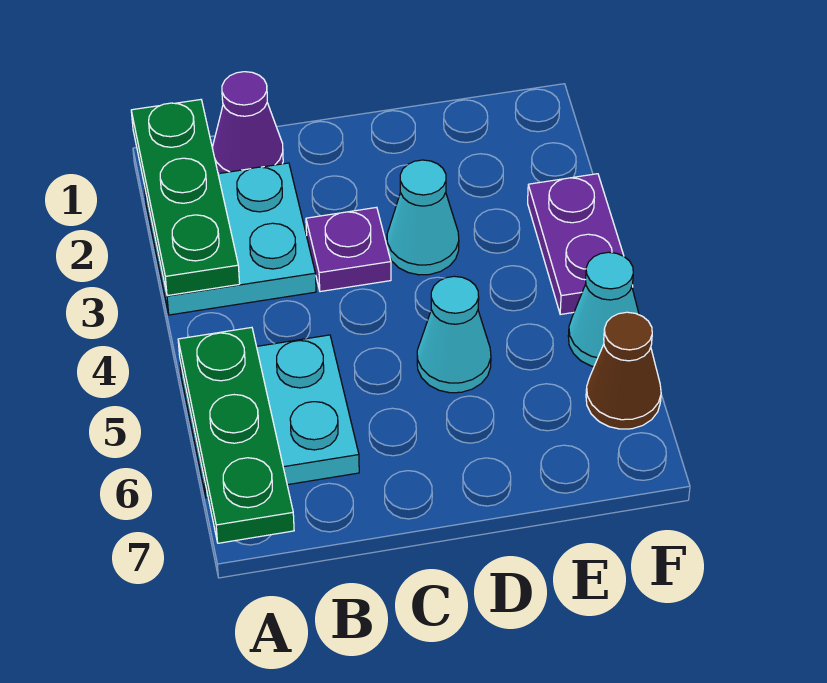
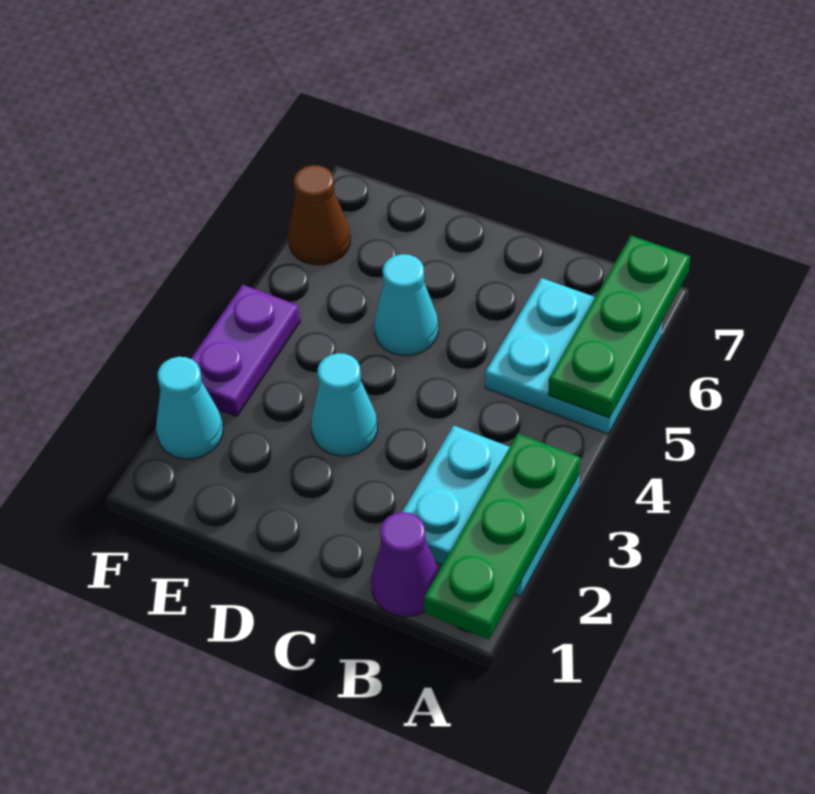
purple plate C3 level 1 -> none
cyan cone F5 level 1 -> cyan cone F2 level 1

